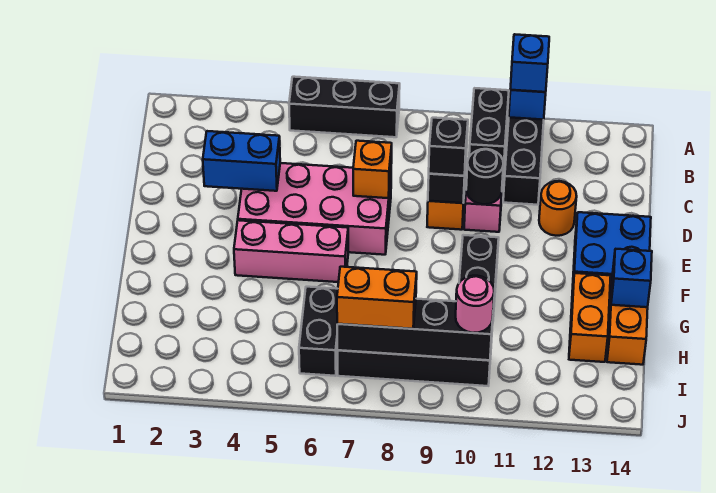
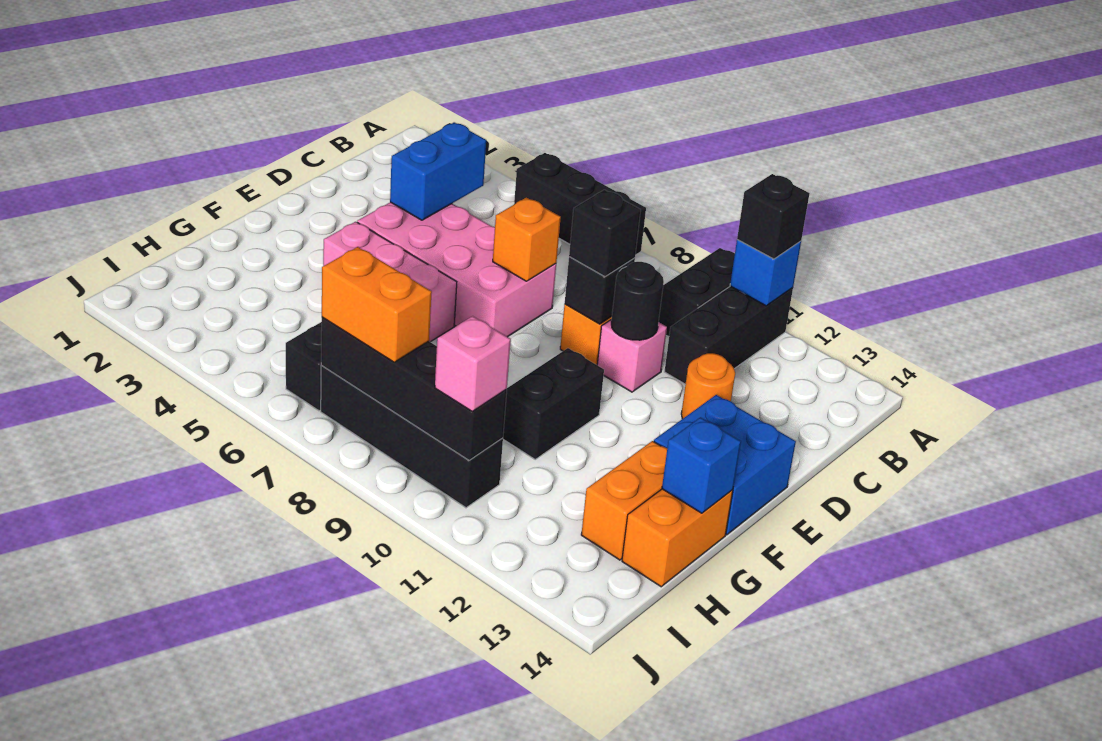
blue brick A11 level 3 -> black brick A11 level 3
blue brick D3:D4 level 2 -> blue brick C4:D4 level 2
pink round brick I10 level 3 -> pink brick I10 level 3

